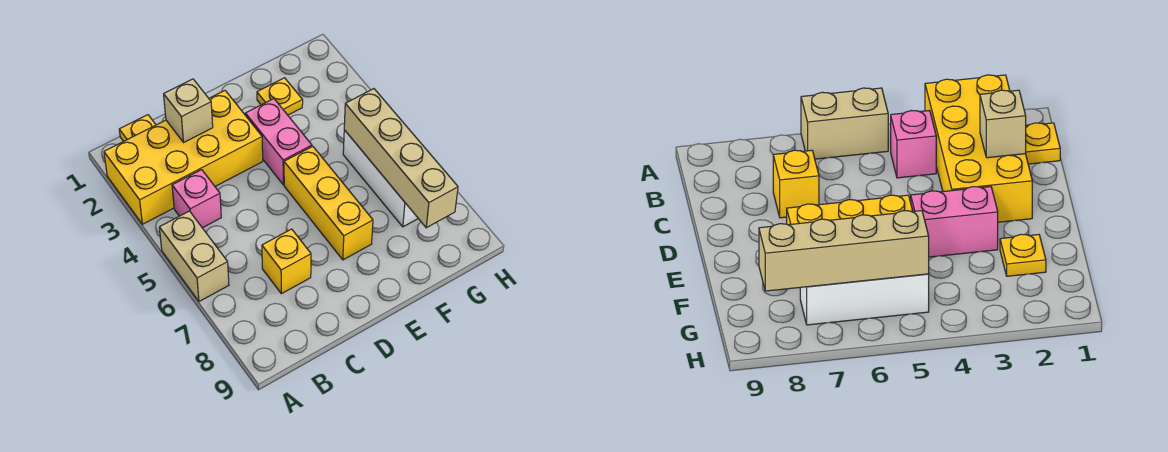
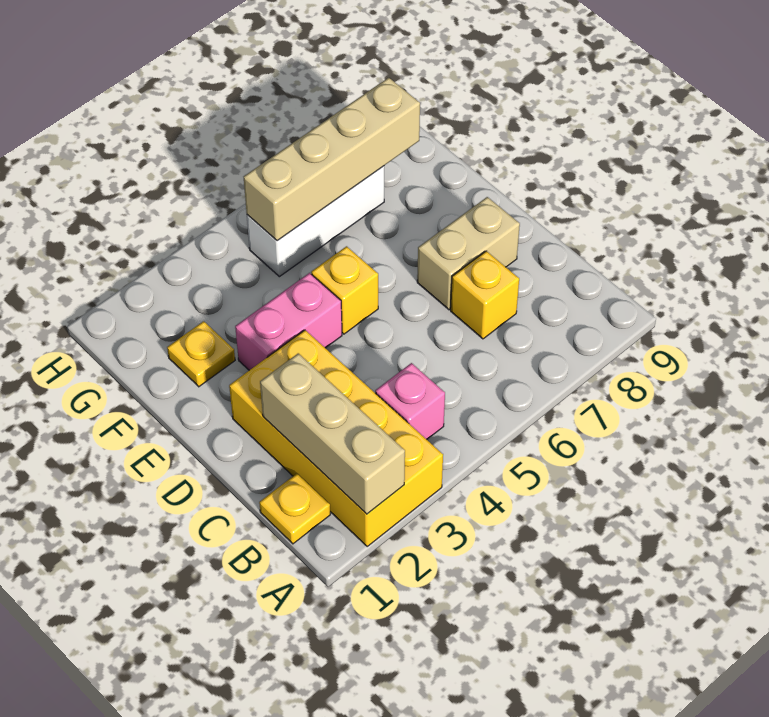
tan brick A5:A6 level 1 -> tan brick D7:D8 level 1
tan brick C2 level 2 -> tan brick A2:C2 level 2
yellow brick E5:E7 level 1 -> yellow brick E5 level 1

